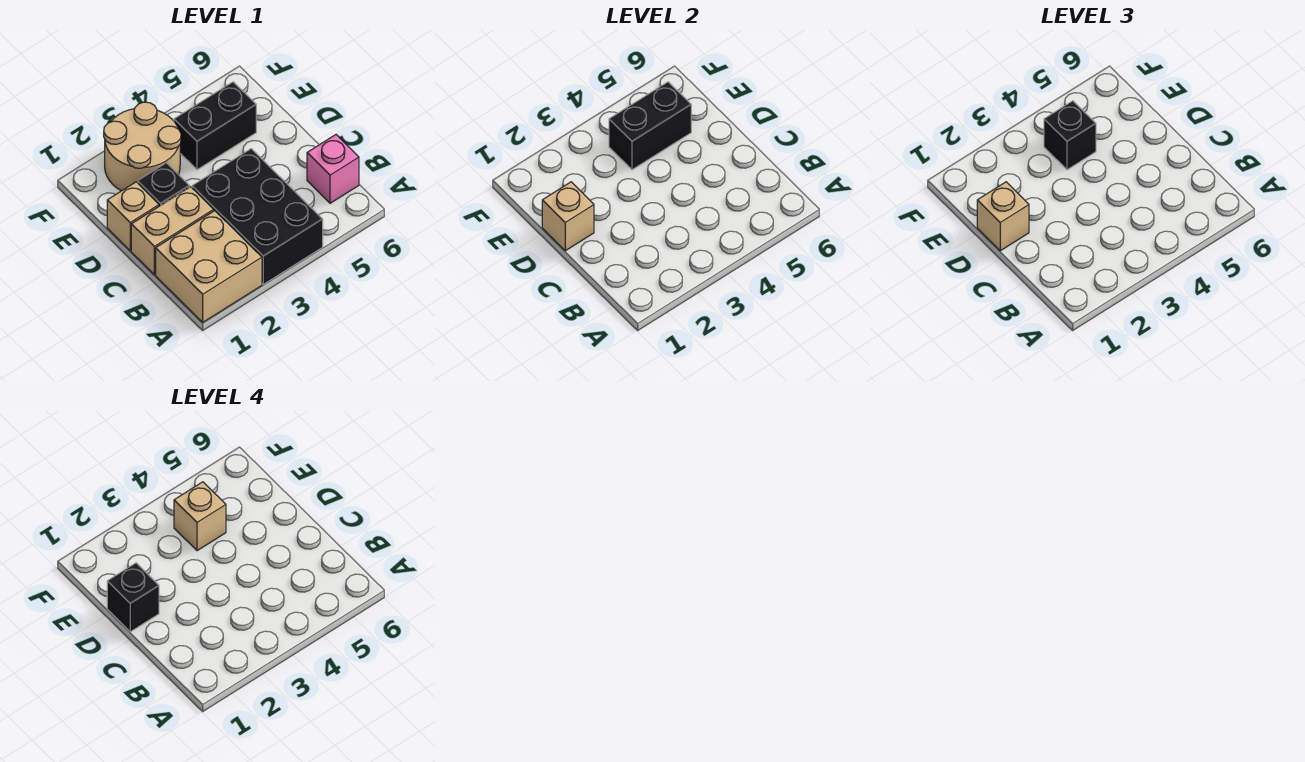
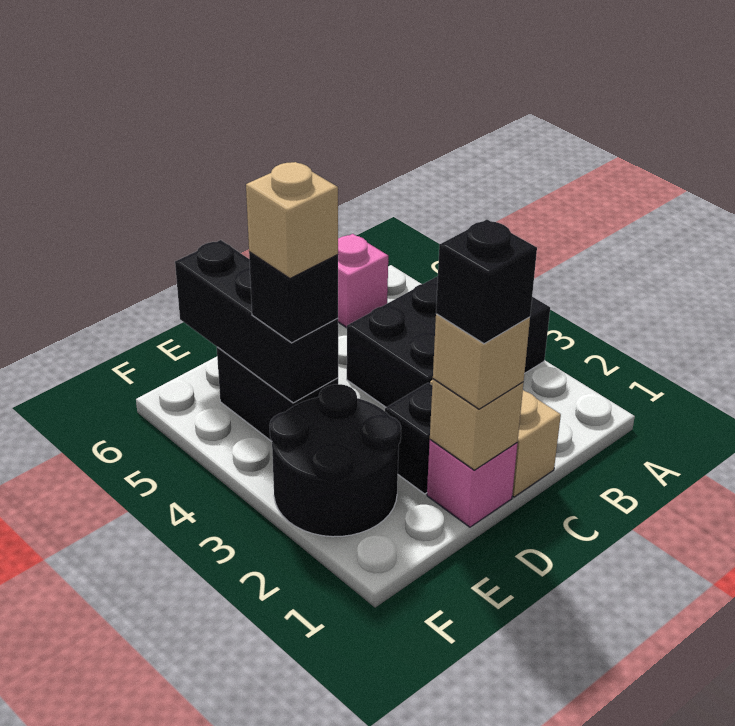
tan brick A1:B2 level 1 -> none
tan brick D1 level 1 -> pink brick D1 level 1
tan round brick E2:F3 level 1 -> black round brick E2:F3 level 1
black brick E4:E5 level 2 -> black brick E4:E6 level 2

